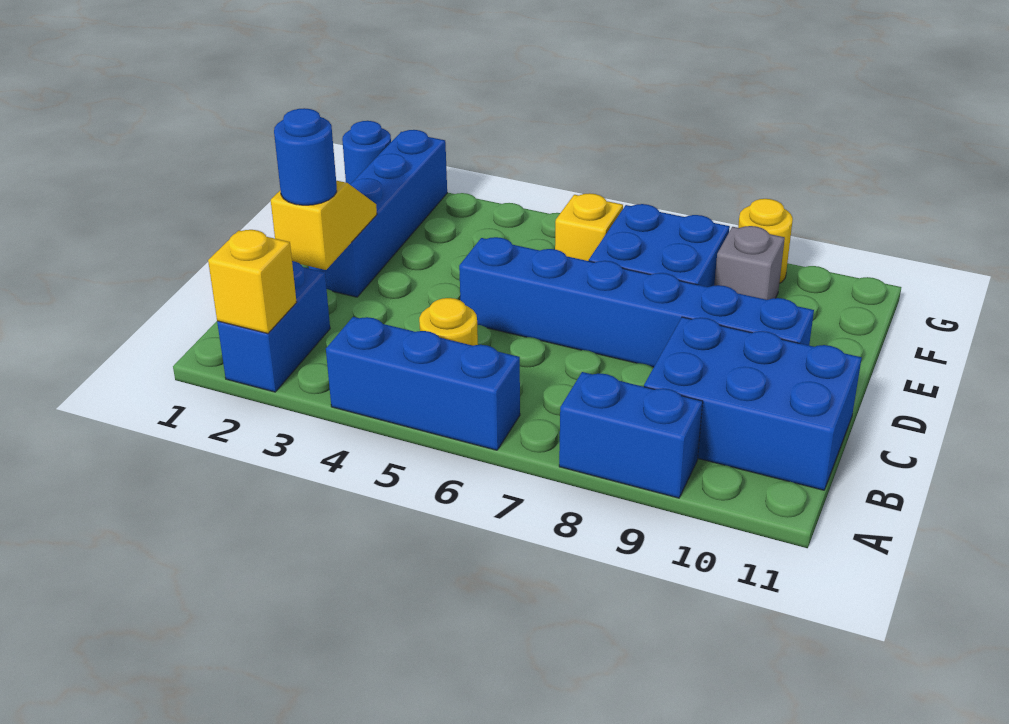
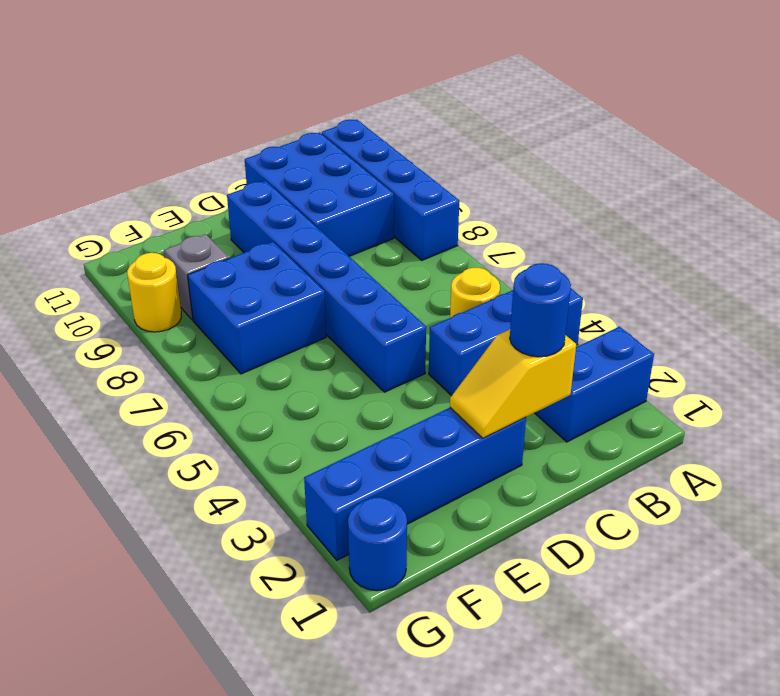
yellow brick A2 level 2 -> none
blue brick A4:A6 level 1 -> blue brick A4:C4 level 1
blue brick A8:A9 level 1 -> blue brick A8:A11 level 1
yellow brick F6 level 1 -> none

